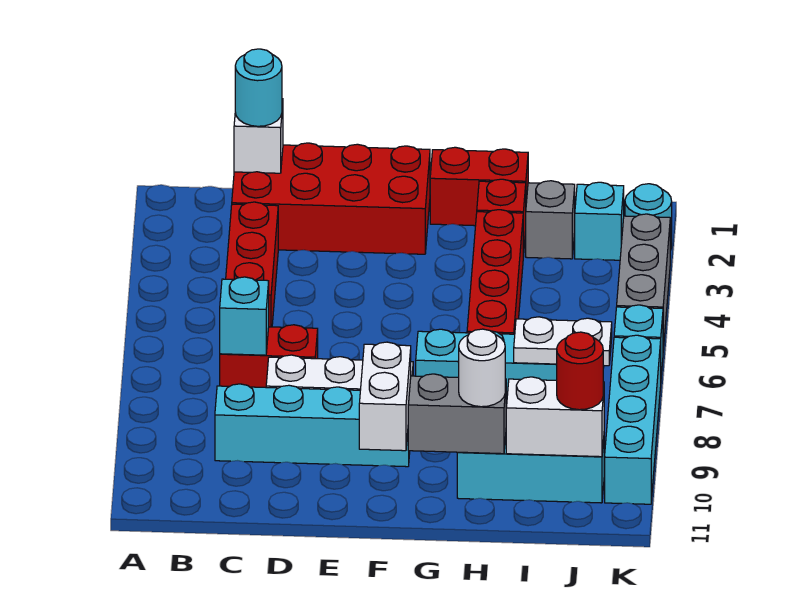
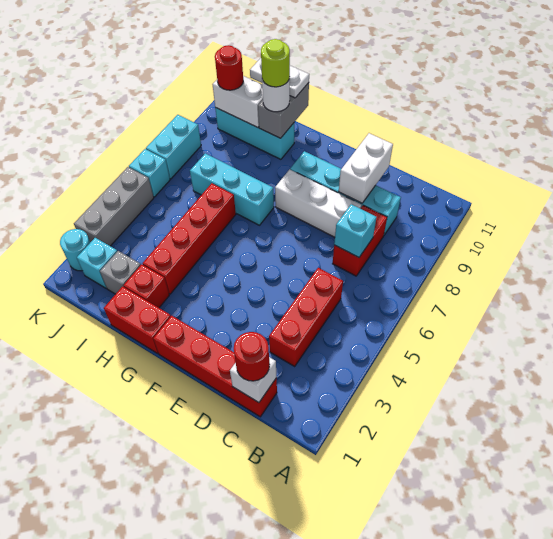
red brick C1:F2 level 1 -> red brick C1:F1 level 1
cyan round brick C1 level 3 -> red round brick C1 level 3
red brick C7:D7 level 1 -> red brick C7:C8 level 1
white brick F9:F10 level 2 -> white brick D9:D10 level 2
grey brick G10:H10 level 2 -> grey brick H10:H11 level 2
none -> lime round brick H10 level 4
white plate I7:J7 level 2 -> white plate H11:I11 level 3
cyan brick K7:K10 level 1 -> cyan brick K7:K8 level 1

